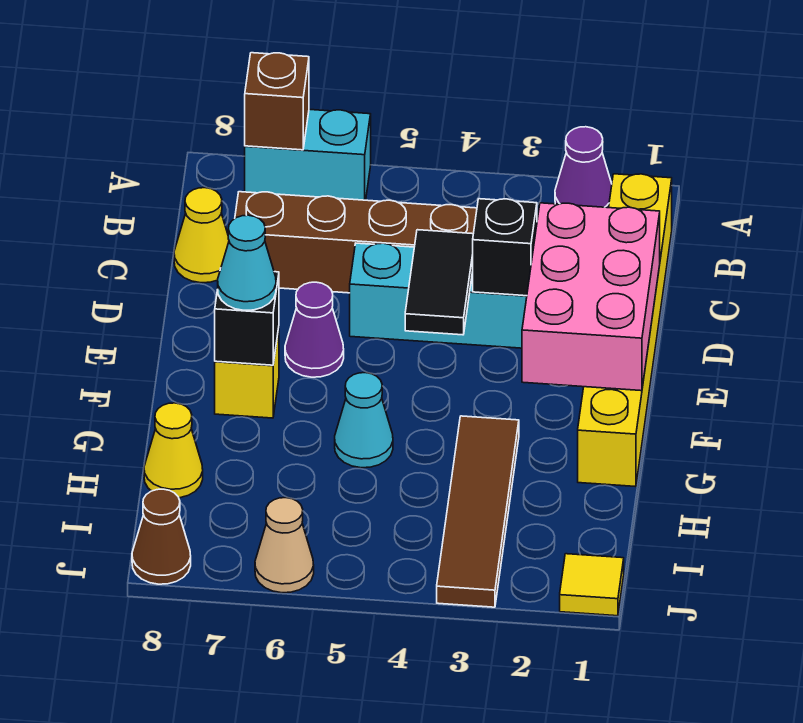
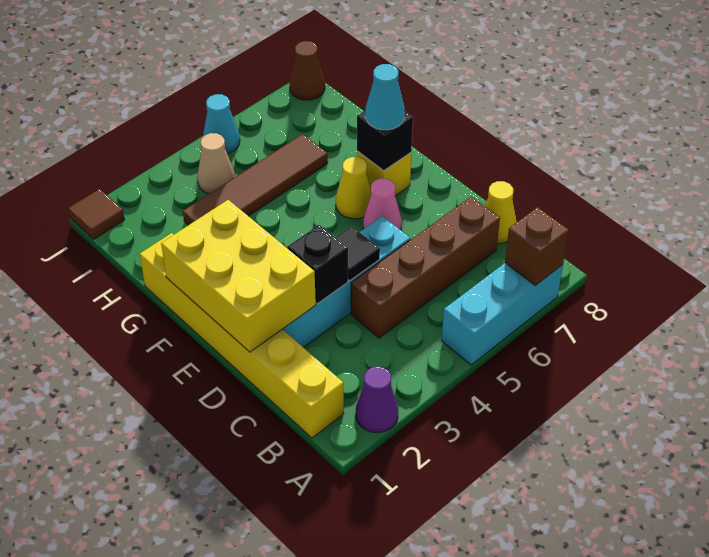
cyan brick A6:A7 level 1 -> cyan brick A5:A7 level 1
pink brick D1:F2 level 2 -> yellow brick D1:F2 level 2
black tile D4:E4 level 2 -> black tile D4 level 2
purple cone E6 level 1 -> pink cone E6 level 1
brown tile G3:J3 level 1 -> brown tile H3:H6 level 1
cyan cone G5 level 1 -> cyan cone J5 level 1
yellow cone H8 level 1 -> yellow cone F6 level 1
yellow tile J1 level 1 -> brown tile J1 level 1
tan cone J6 level 1 -> tan cone I4 level 1

